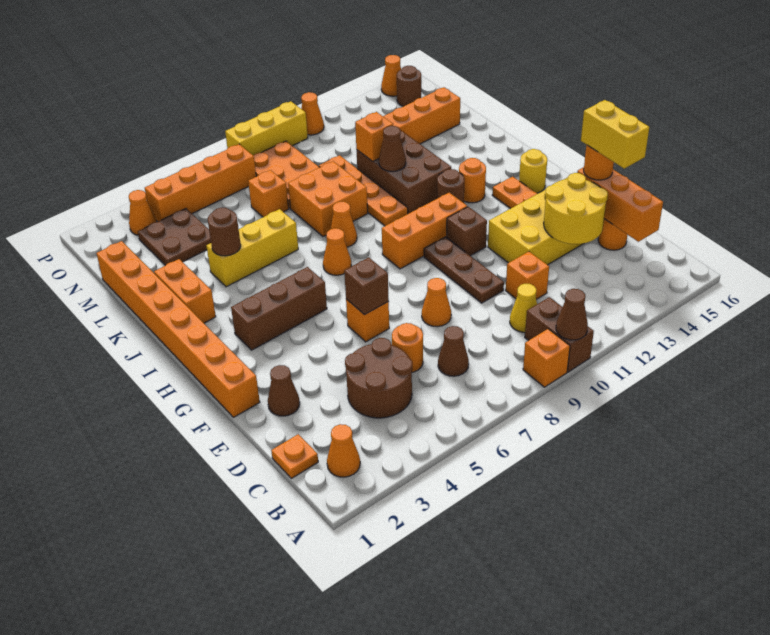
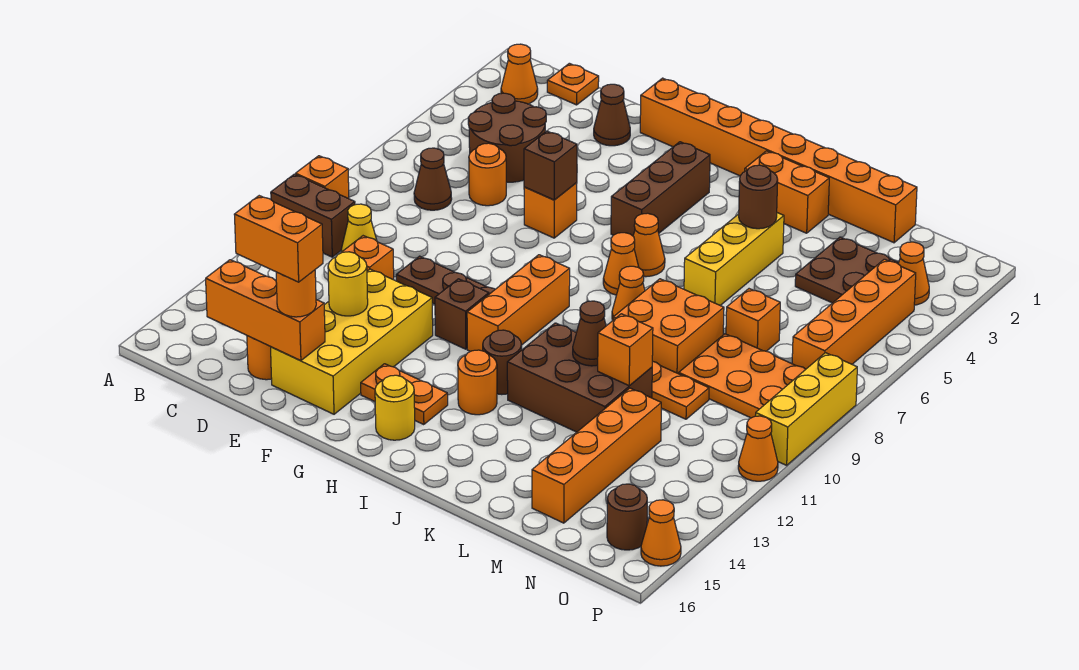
brown cone A10 level 2 -> none
yellow round brick D13:E14 level 2 -> yellow round brick E13 level 2
yellow brick D15:E15 level 4 -> orange brick D15:E15 level 4
orange cone E8 level 1 -> orange cone I6 level 1

